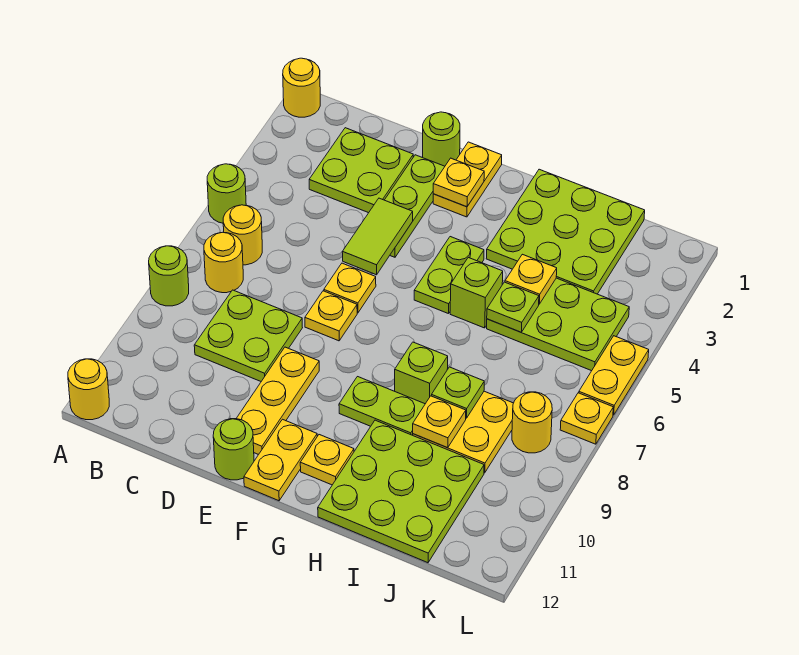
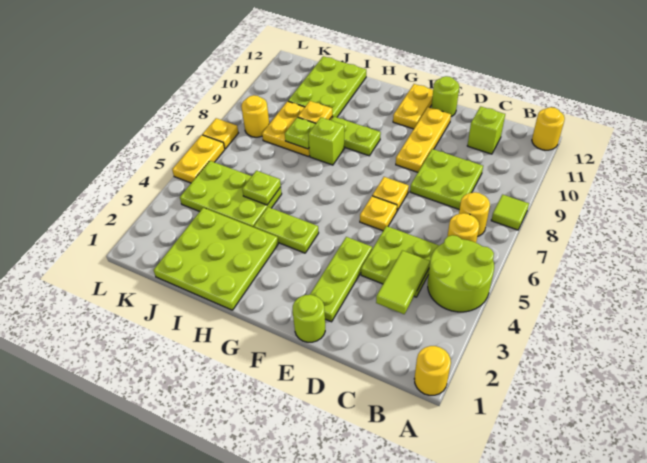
lime round brick A5 level 1 -> lime round brick A4:B5 level 1
lime round brick A8 level 1 -> lime tile A8 level 1
lime plate C2:D3 level 1 -> lime plate C4:D5 level 1
lime tile E4:E5 level 2 -> lime tile C3:C4 level 2
yellow plate F1:F2 level 1 -> none
yellow plate F2 level 2 -> none
lime plate G4:G5 level 1 -> lime plate G4:H4 level 1
yellow plate G11 level 1 -> none
lime brick H5 level 1 -> lime brick C11 level 1
lime plate H10:J12 level 1 -> lime plate I10:J12 level 1
yellow plate I4 level 2 -> none

